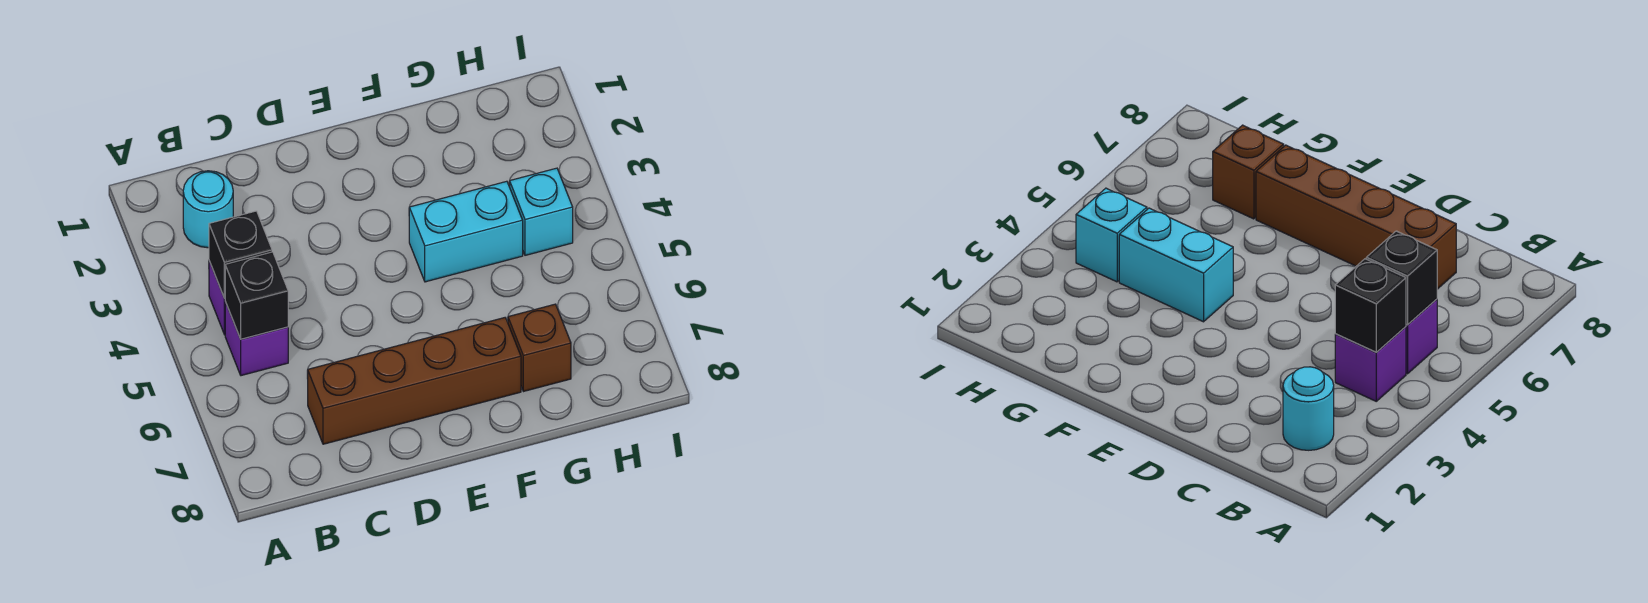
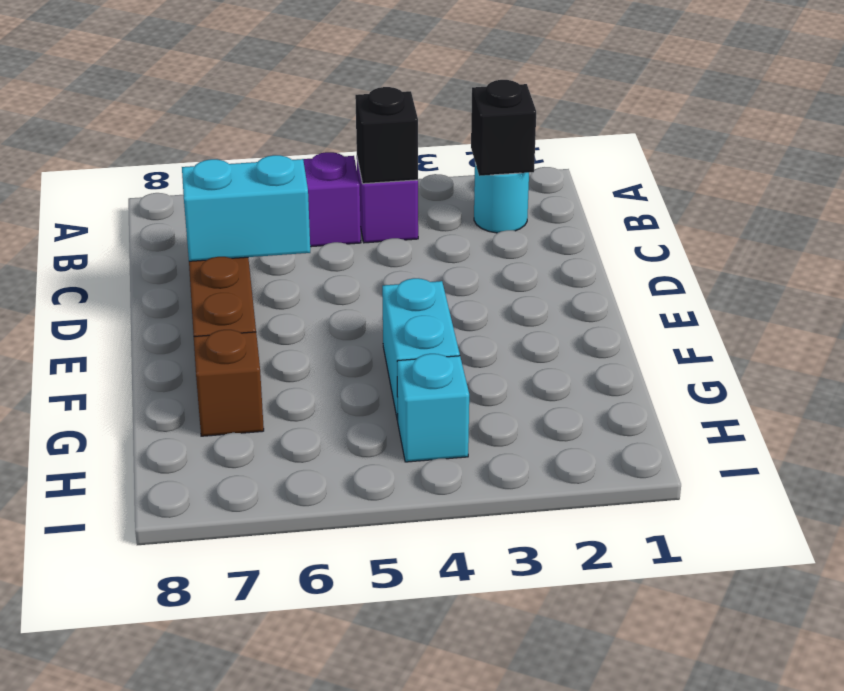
black brick B5 level 2 -> black brick B2 level 2
none -> cyan brick D6:D7 level 2

